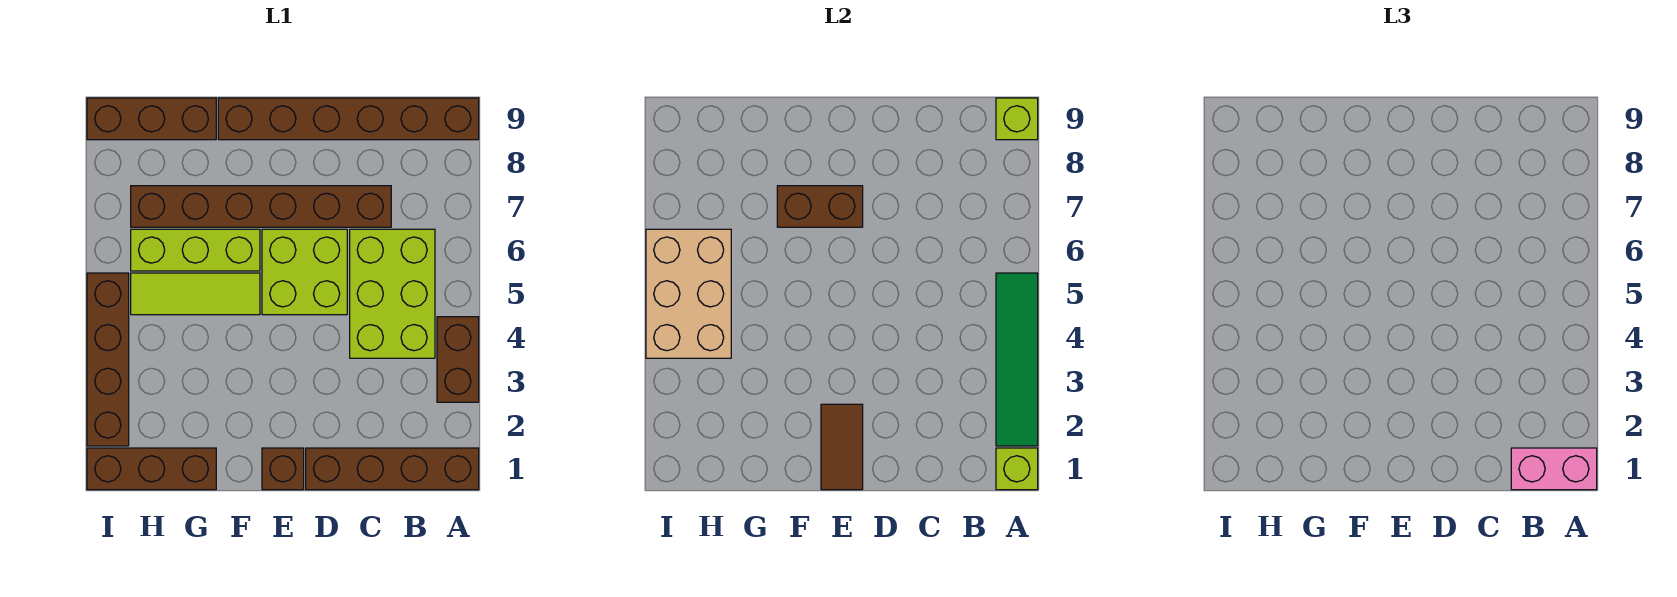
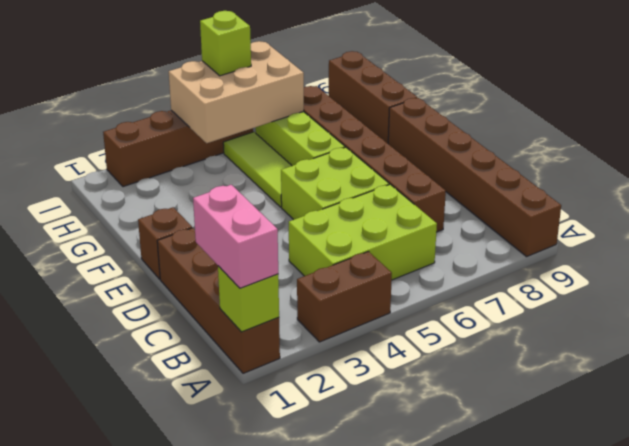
green tile A2:A5 level 2 -> none
lime brick A9 level 2 -> lime brick I5 level 3
brown tile E1:E2 level 2 -> none
brown brick E7:F7 level 2 -> none
brown brick G1:I1 level 1 -> none

